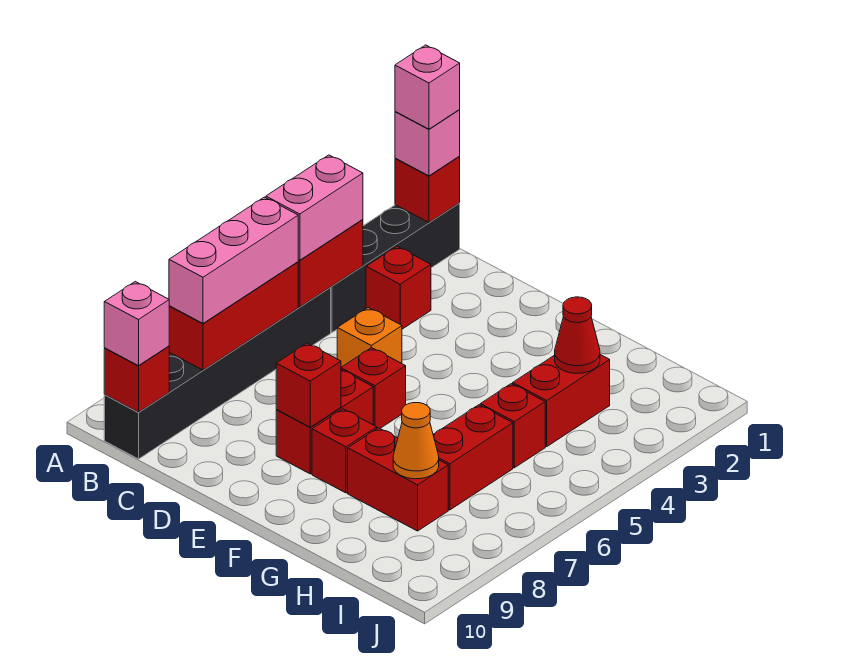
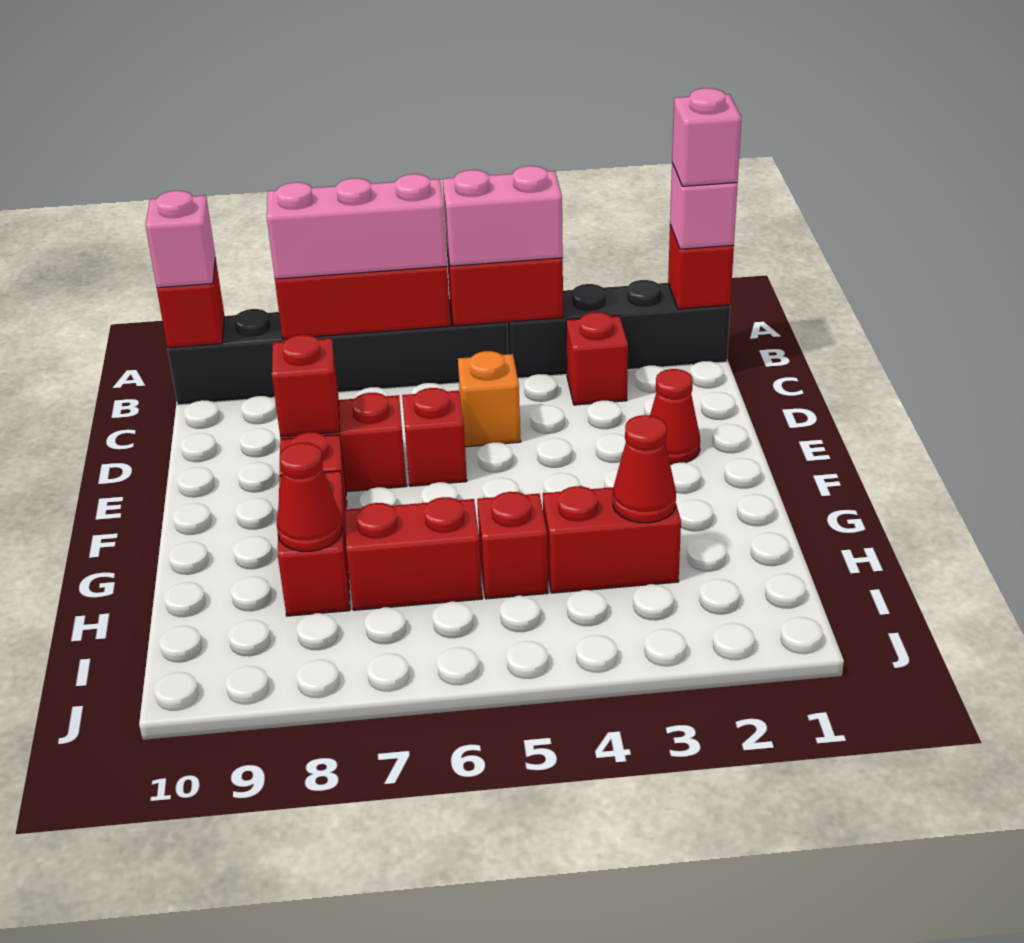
none -> red cone E2 level 1
orange cone H8 level 2 -> red cone H8 level 2

